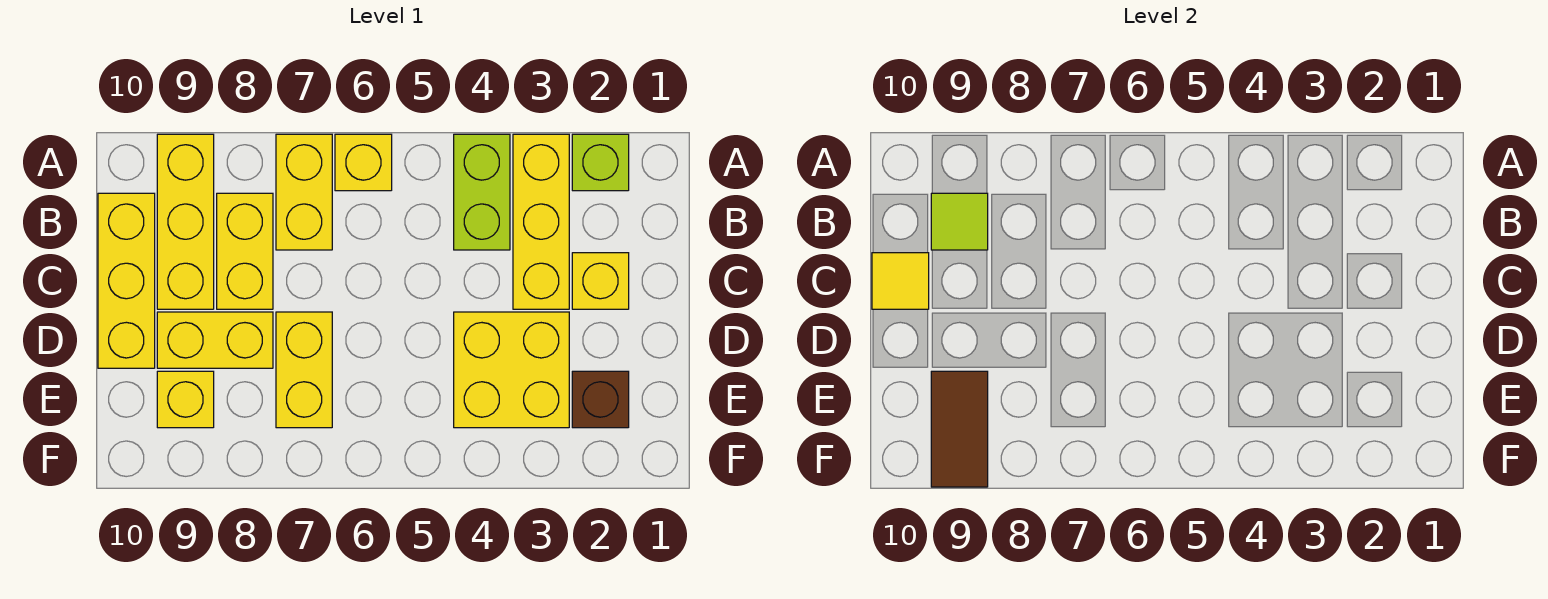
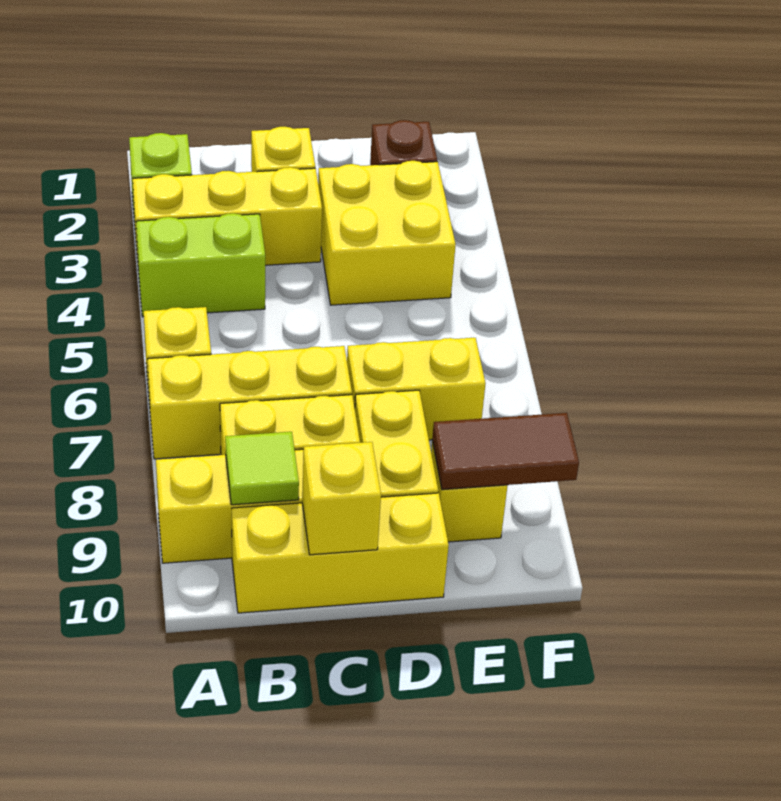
yellow brick A7:B7 level 1 -> yellow brick A7:C7 level 1
yellow tile C10 level 2 -> yellow brick C10 level 2

